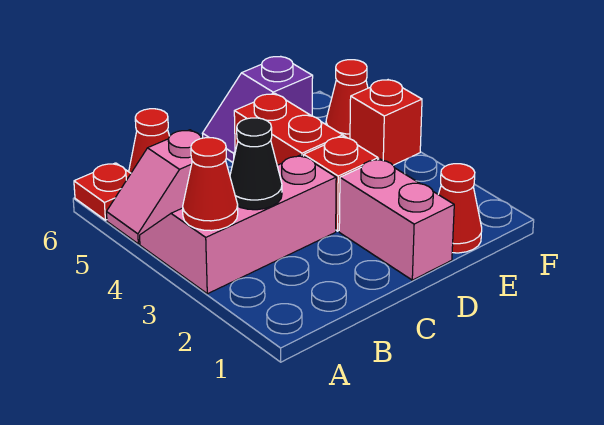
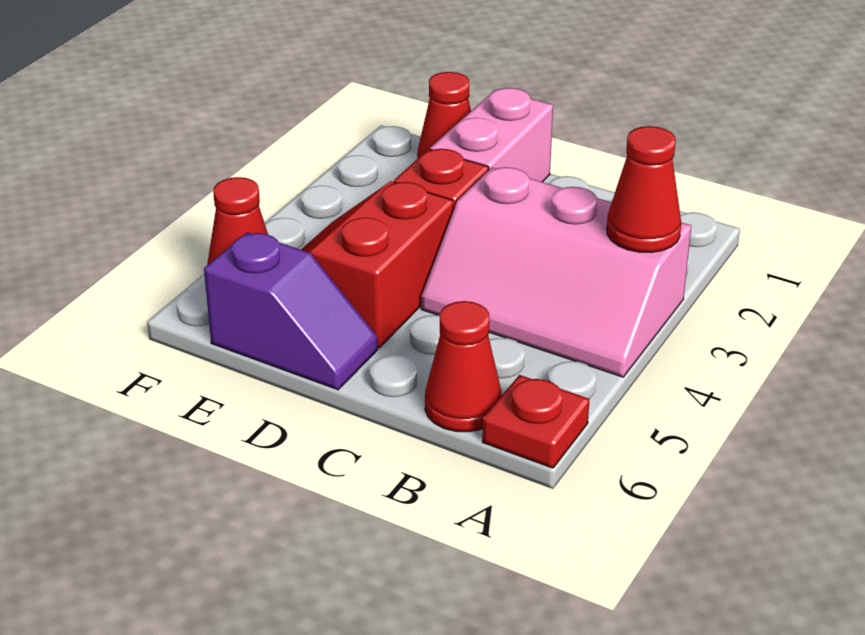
pink slope A5:B5 level 1 top B -> none
black cone B3 level 2 -> none
red brick F4 level 1 -> none

